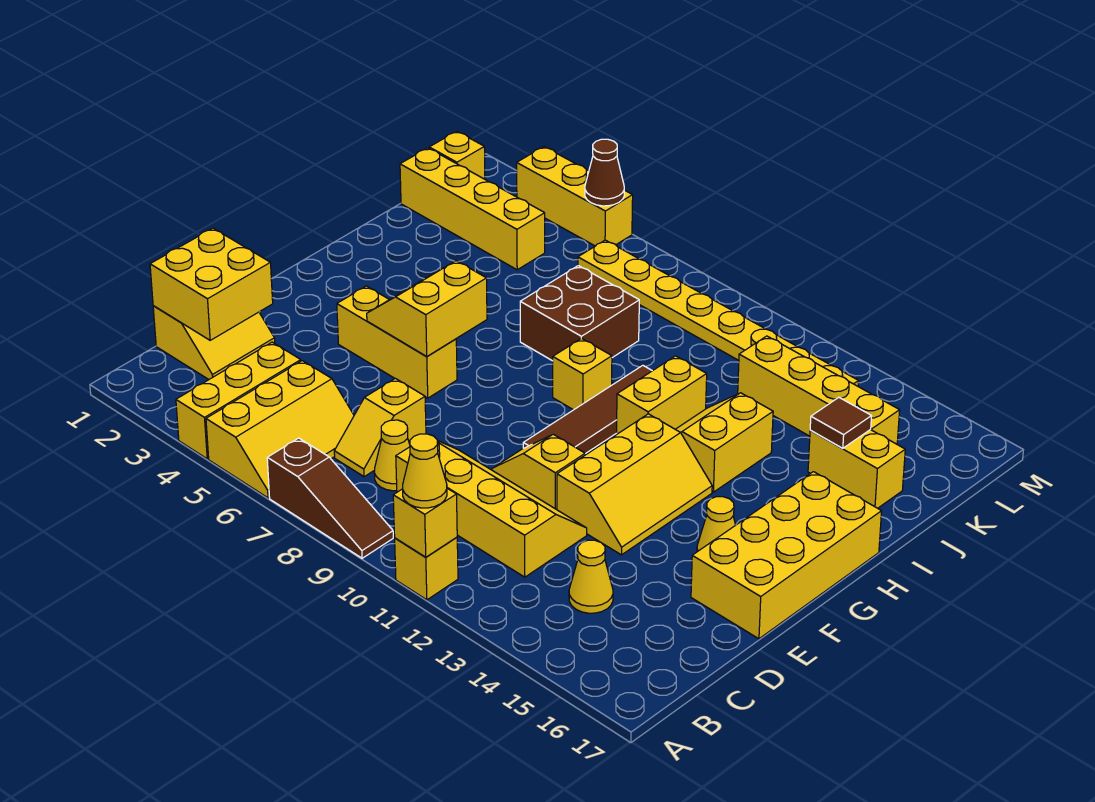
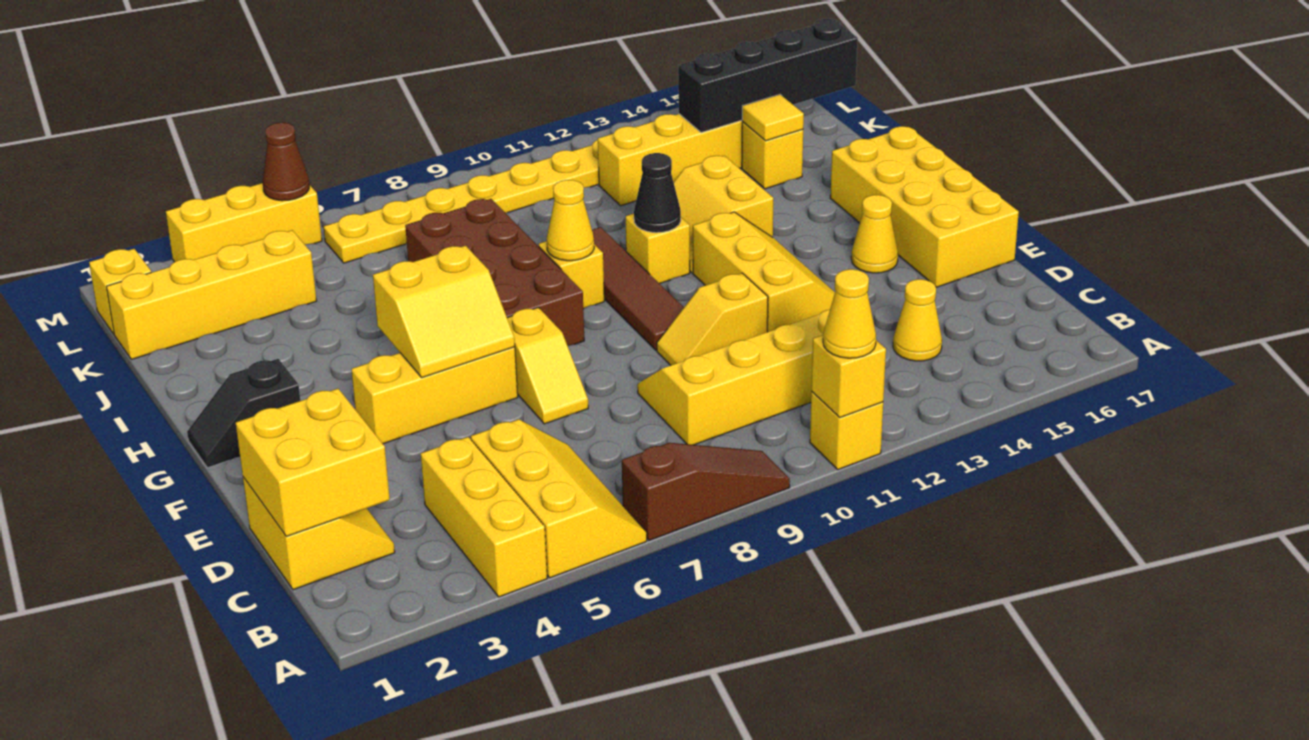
yellow slope C7:D7 level 1 top D -> yellow slope E7:F7 level 1 top F
yellow cone C8 level 1 -> yellow cone H9 level 2
yellow slope F5:G6 level 2 top 6 -> yellow slope F5:G6 level 2 top G
none -> black slope G1:G2 level 1 top 2
yellow brick H11:I11 level 1 -> yellow brick H11 level 1
none -> black cone H11 level 2
brown brick I7:J8 level 1 -> brown brick G7:J8 level 1
yellow brick J15:J16 level 1 -> yellow brick J15 level 1
brown tile J15 level 2 -> yellow tile J15 level 2
none -> black brick K14:K17 level 2

